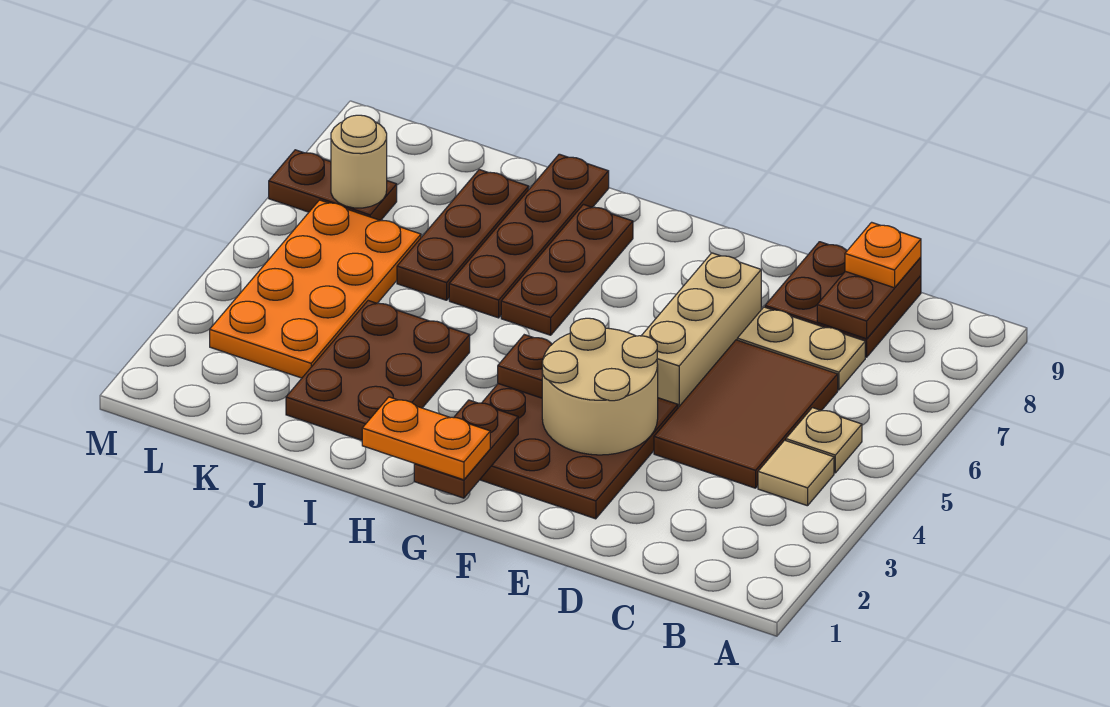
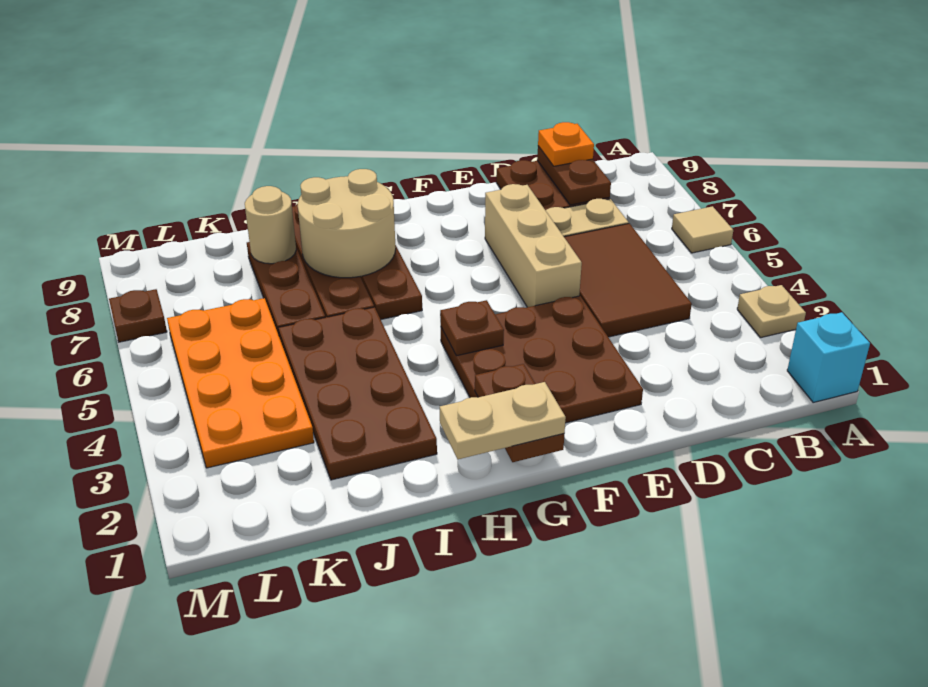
none -> cyan brick A1 level 1
tan tile B4 level 1 -> tan tile A6 level 1
tan plate B5 level 1 -> tan plate A3 level 1
tan round brick E3:F4 level 2 -> tan round brick H7:I8 level 2
orange plate G1:H1 level 3 -> tan plate G1:H1 level 3
brown plate I2:J4 level 1 -> brown plate I2:J5 level 1
brown plate L7:M7 level 1 -> brown plate M7 level 1
tan round brick L7 level 2 -> tan round brick J8 level 2

